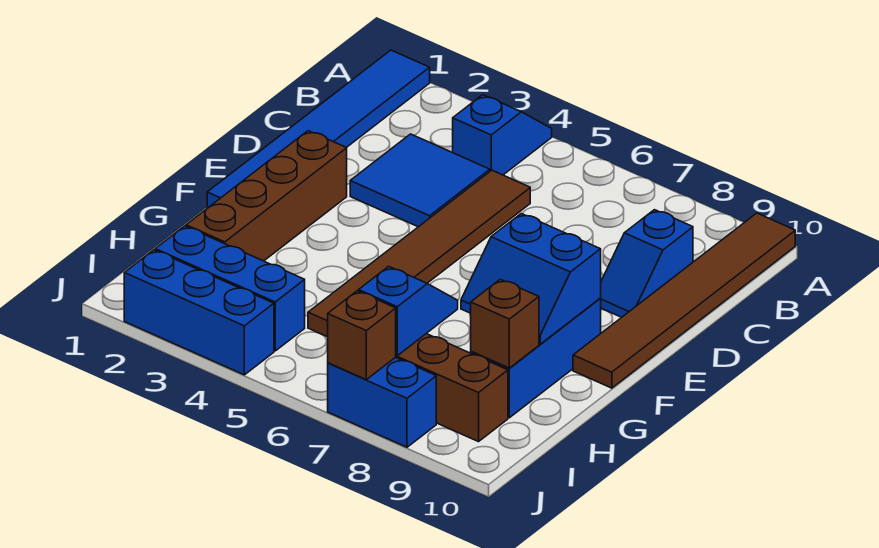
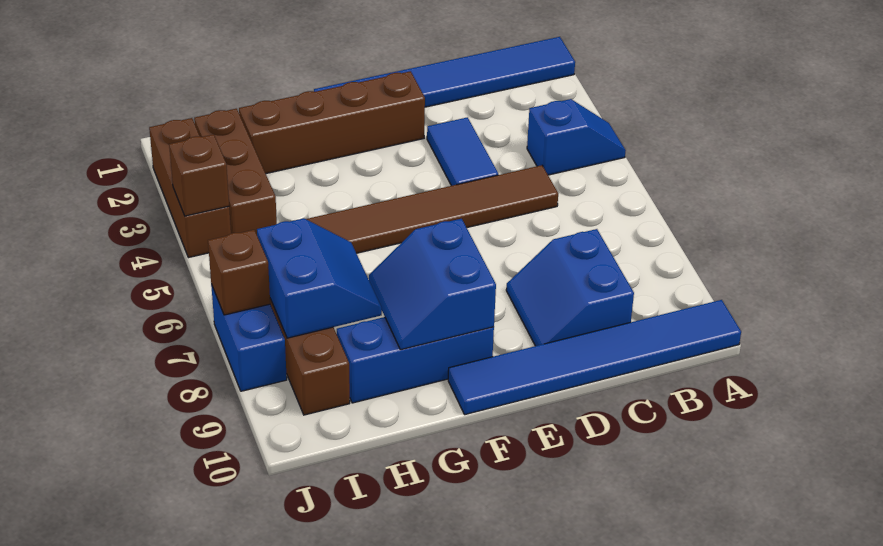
brown tile A10:F10 level 1 -> blue tile A10:F10 level 1
blue tile C3:D4 level 1 -> blue tile D3:D4 level 1
blue slope C9:D9 level 1 top C -> blue slope C8:D9 level 1 top C
blue slope H7:I7 level 2 top I -> blue slope H7:I8 level 2 top I
brown brick H9 level 2 -> brown brick J4 level 2
blue brick I2:I4 level 1 -> brown brick I2:I4 level 1
blue brick J2:J4 level 1 -> brown brick J2:J4 level 1

